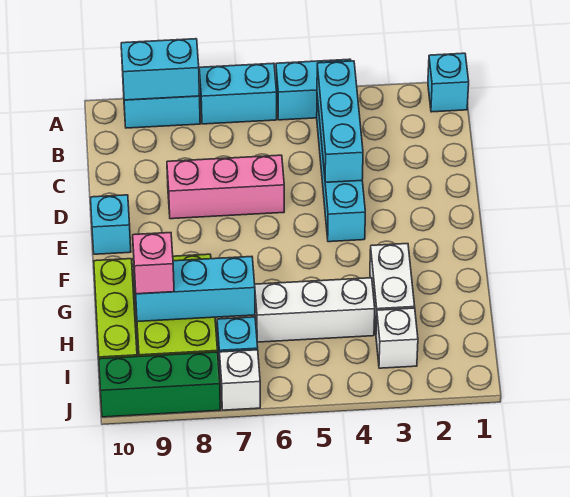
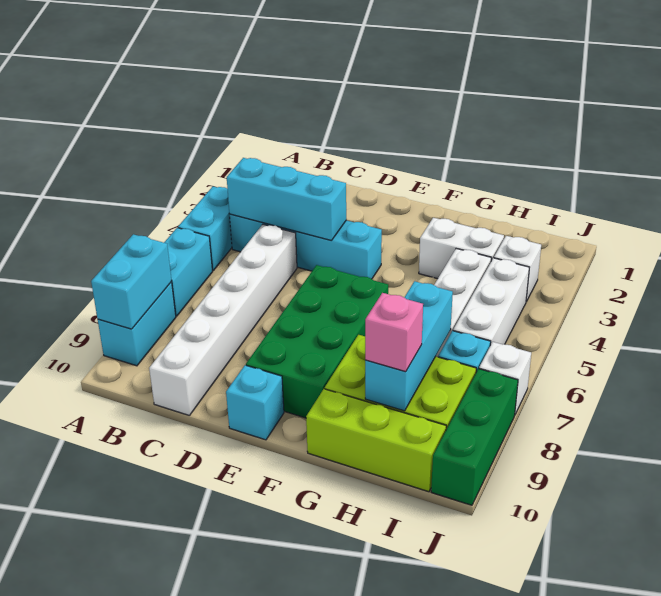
cyan brick A1 level 1 -> none
none -> white brick C5:C10 level 1
pink brick D6:D8 level 1 -> none
none -> green brick E6:F9 level 1
none -> white brick I4:I6 level 1

